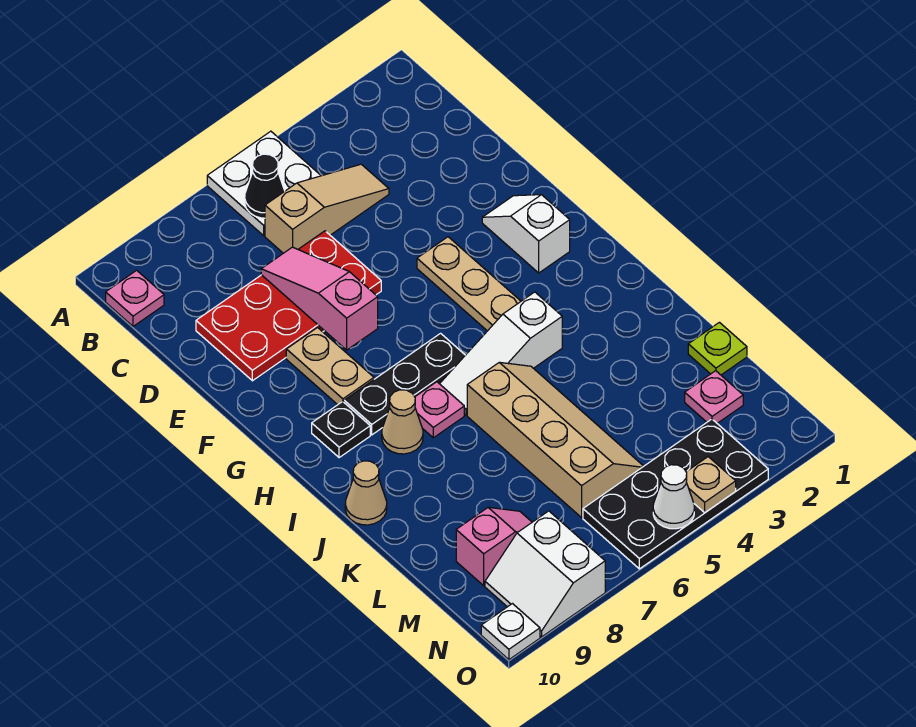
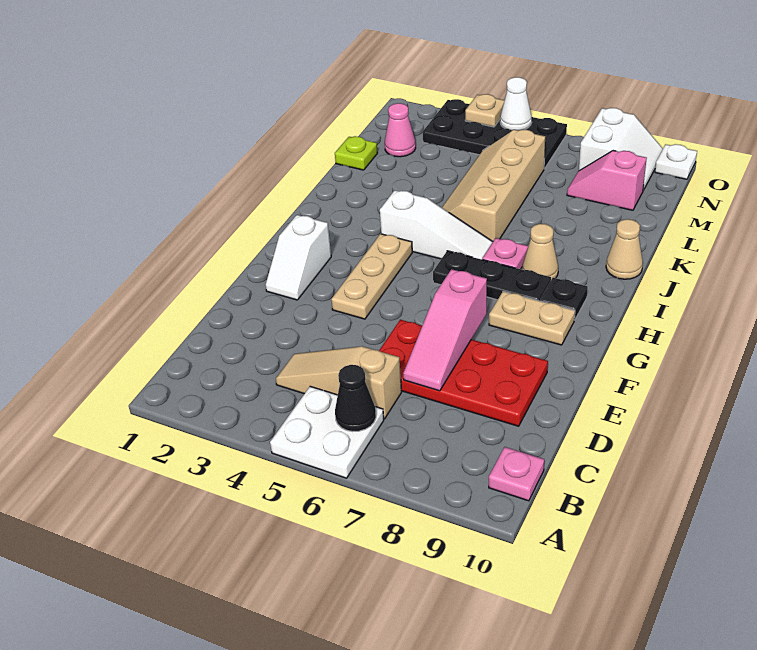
tan plate F8:G8 level 1 -> tan plate G8:G9 level 1
pink plate M2 level 1 -> pink cone M2 level 1

